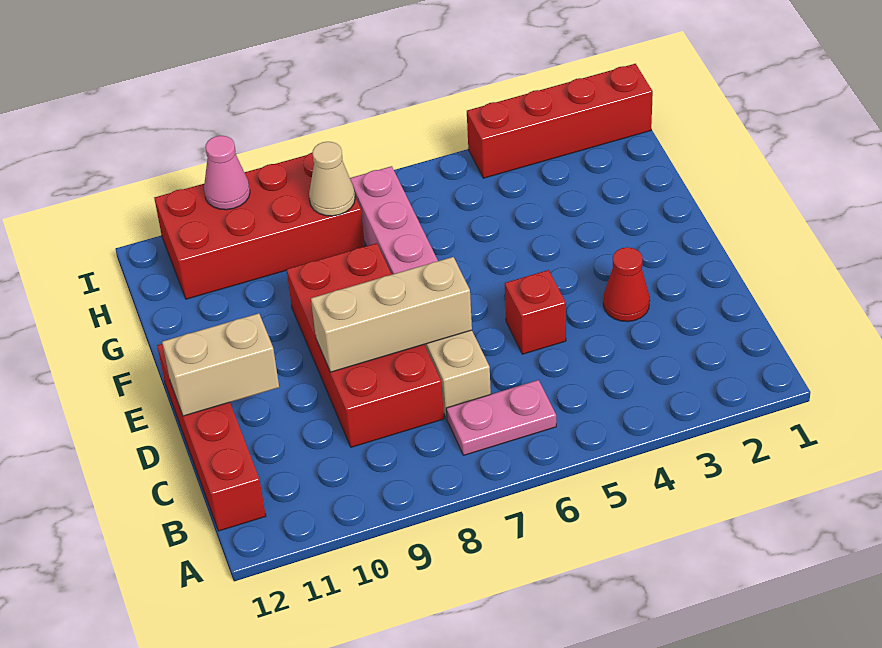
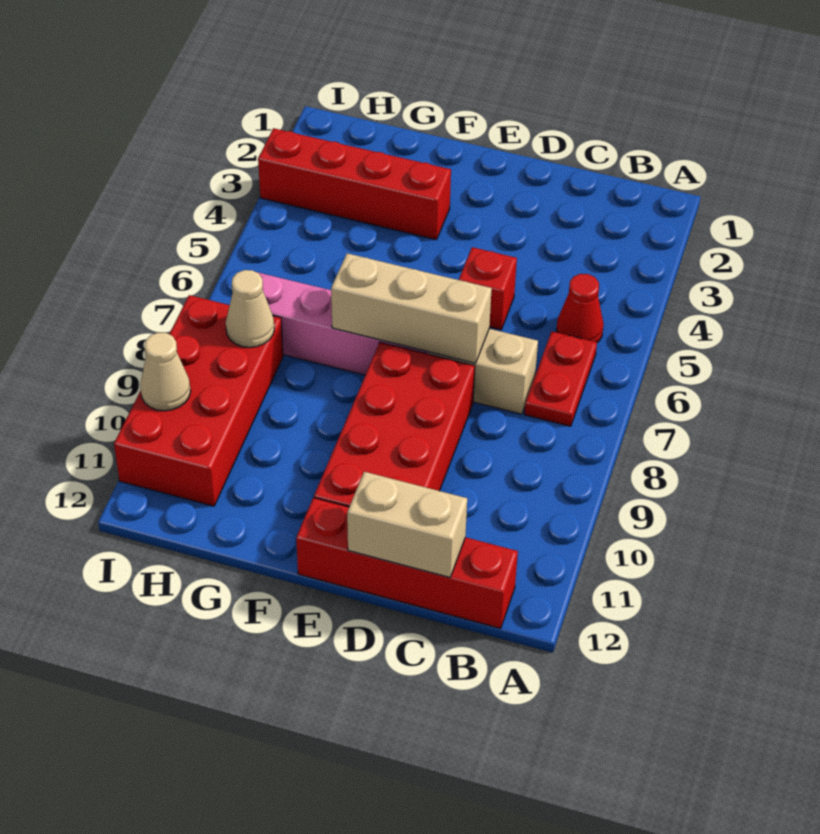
pink plate B6:B7 level 1 -> red plate B6:B7 level 1
red brick C8:F9 level 1 -> red brick D8:E11 level 1
red cone D3 level 1 -> red cone B5 level 1
tan brick D7:D9 level 2 -> tan brick D7:F7 level 2
tan brick D11:D12 level 2 -> tan brick C12:D12 level 2
red brick I1:I4 level 1 -> red brick F3:I3 level 1
pink cone I10 level 2 -> tan cone I10 level 2

